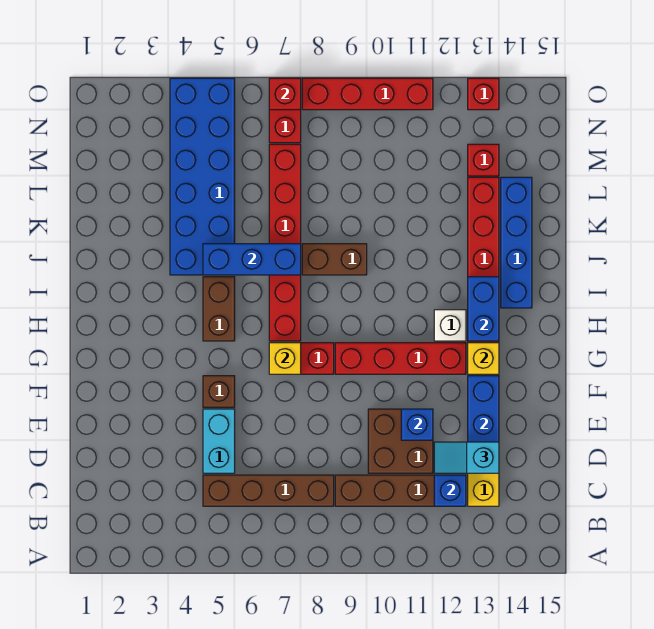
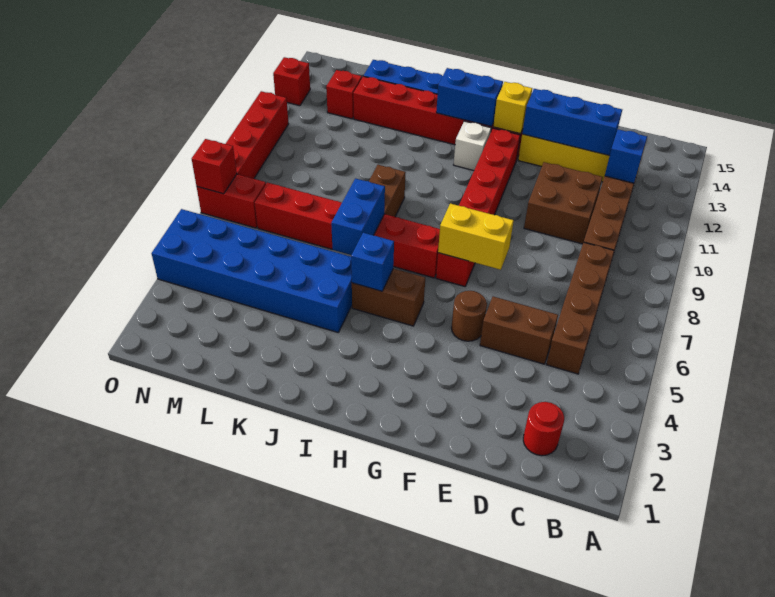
none -> red round brick C2 level 1
cyan brick D5:E5 level 1 -> brown brick D5:E5 level 1
cyan slope D12:D13 level 3 top 13 -> none
blue brick E11 level 2 -> blue brick I5 level 2
brown brick F5 level 1 -> brown round brick F5 level 1
yellow brick G7 level 2 -> yellow brick F7:G7 level 2
blue brick J5:J7 level 2 -> blue brick J6:J7 level 2

